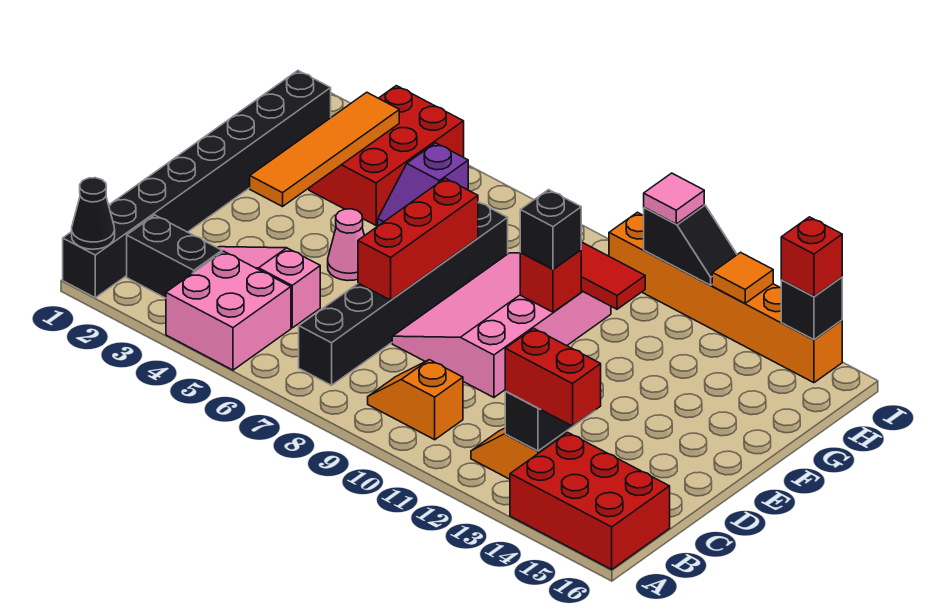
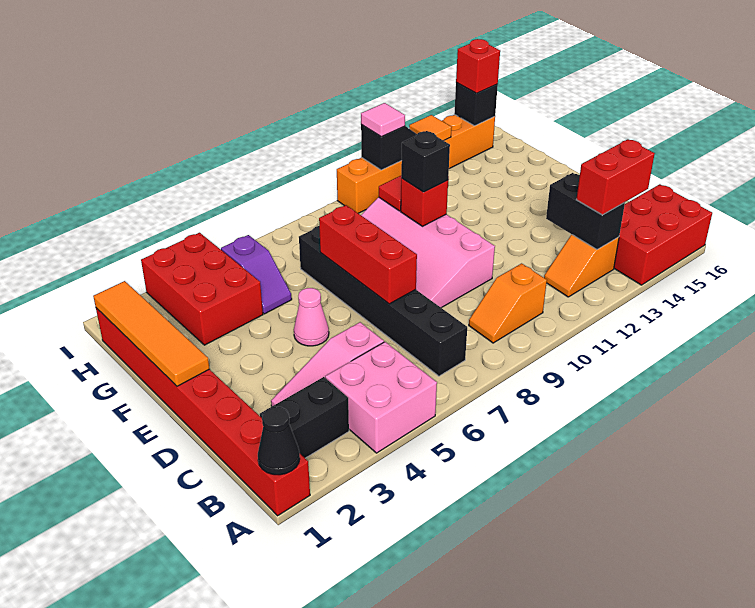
black brick A1:H1 level 1 -> red brick A1:H1 level 1
orange tile E3:H3 level 2 -> orange tile E1:H1 level 2

